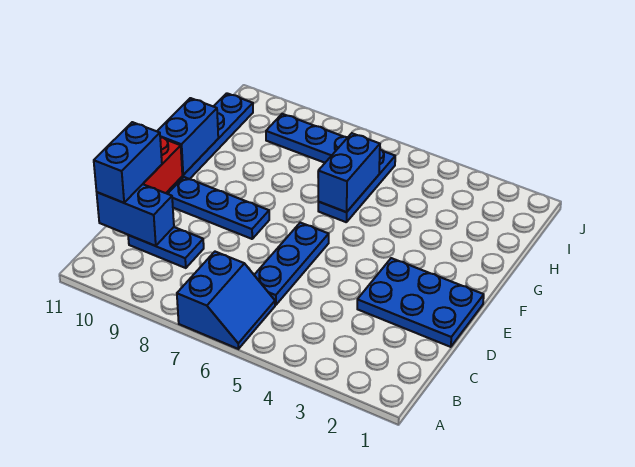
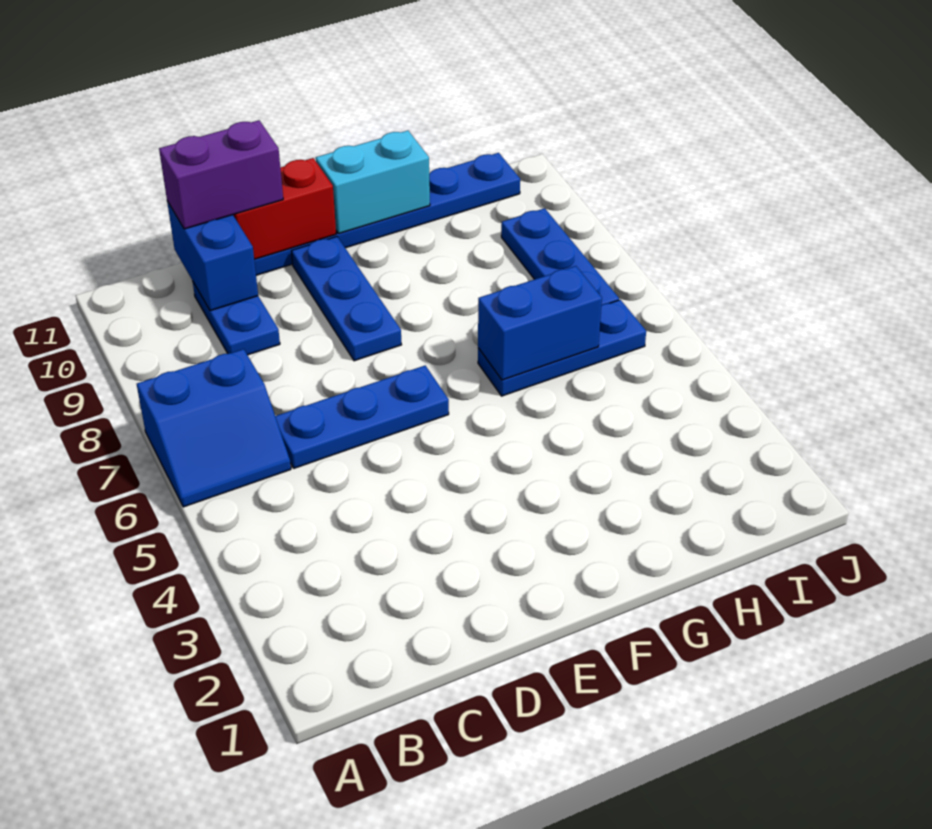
blue brick C11:D11 level 3 -> purple brick C11:D11 level 3
blue plate D1:E3 level 1 -> none
blue brick F11:G11 level 2 -> cyan brick F11:G11 level 2

